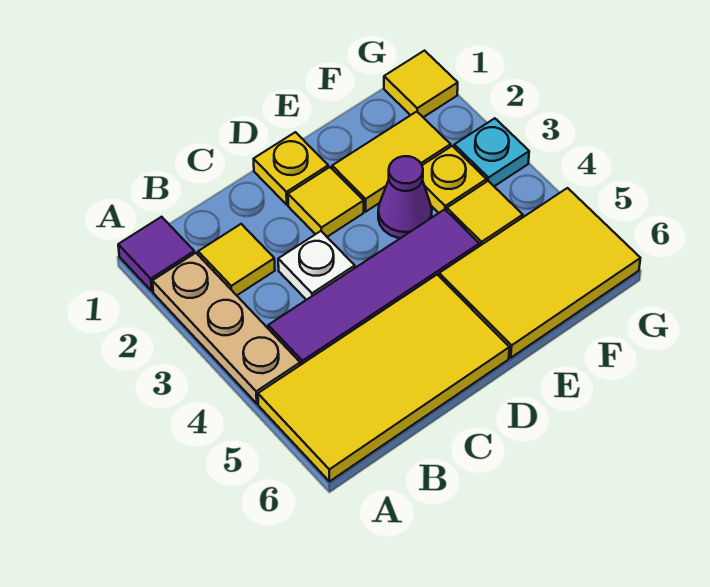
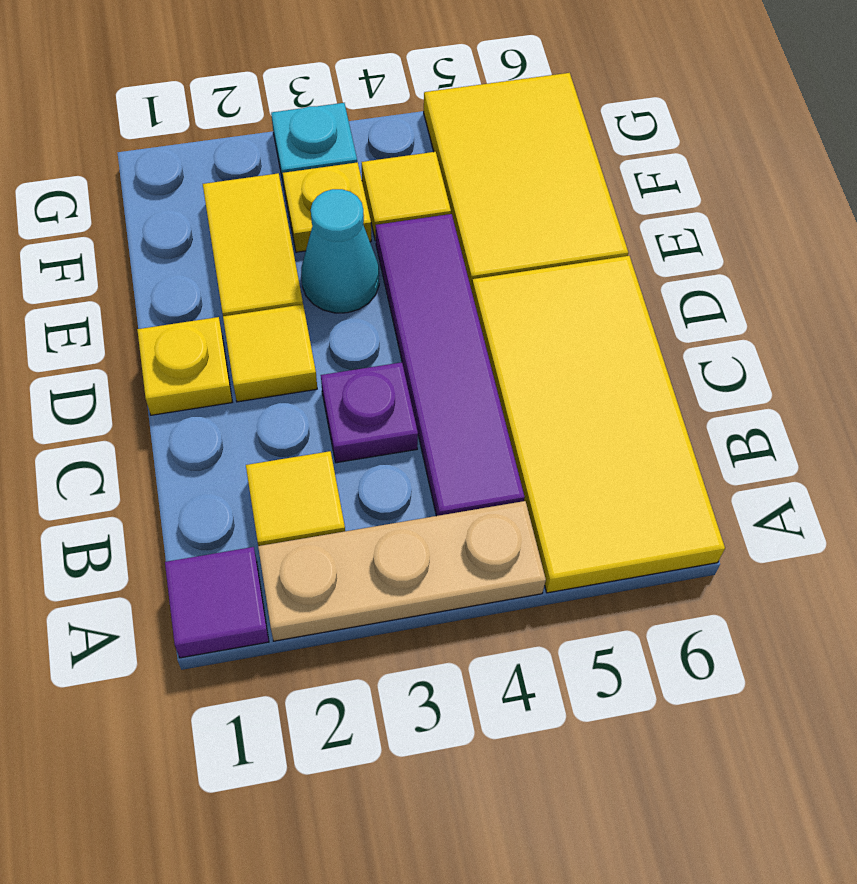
white plate C3 level 1 -> purple plate C3 level 1
purple cone E3 level 1 -> cyan cone E3 level 1
yellow tile G1 level 1 -> none

